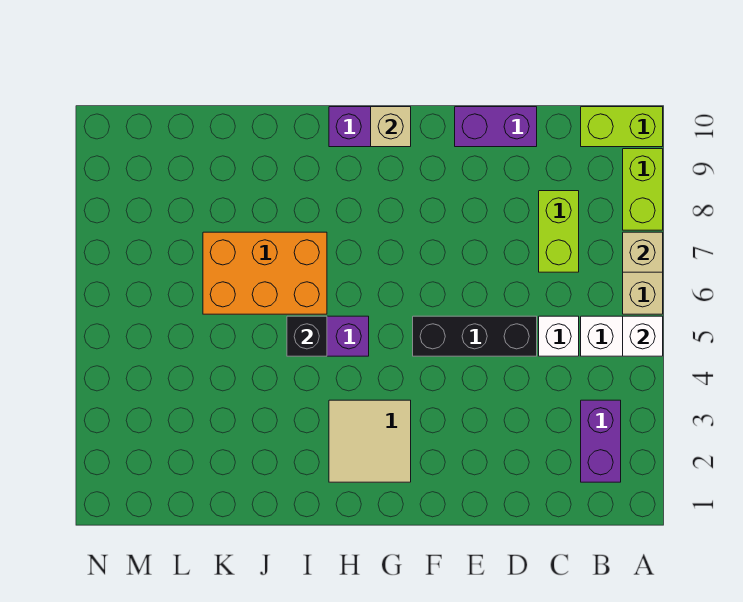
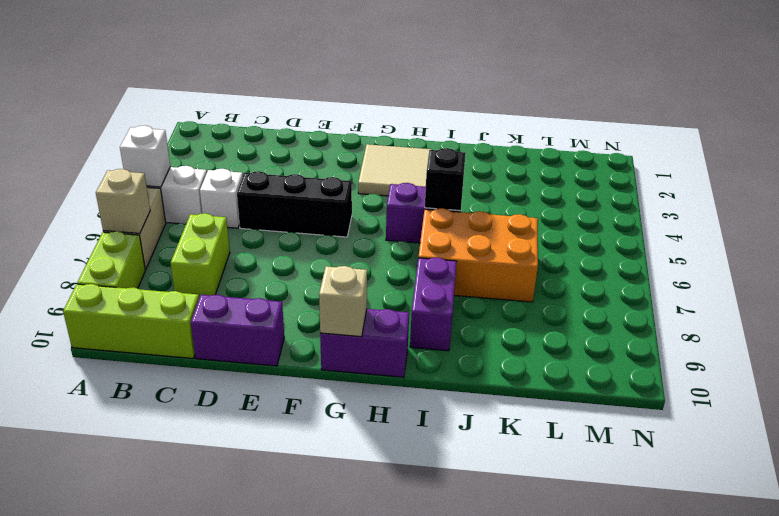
lime brick A10:B10 level 1 -> lime brick A10:C10 level 1
purple brick B2:B3 level 1 -> purple brick I8:I9 level 1

